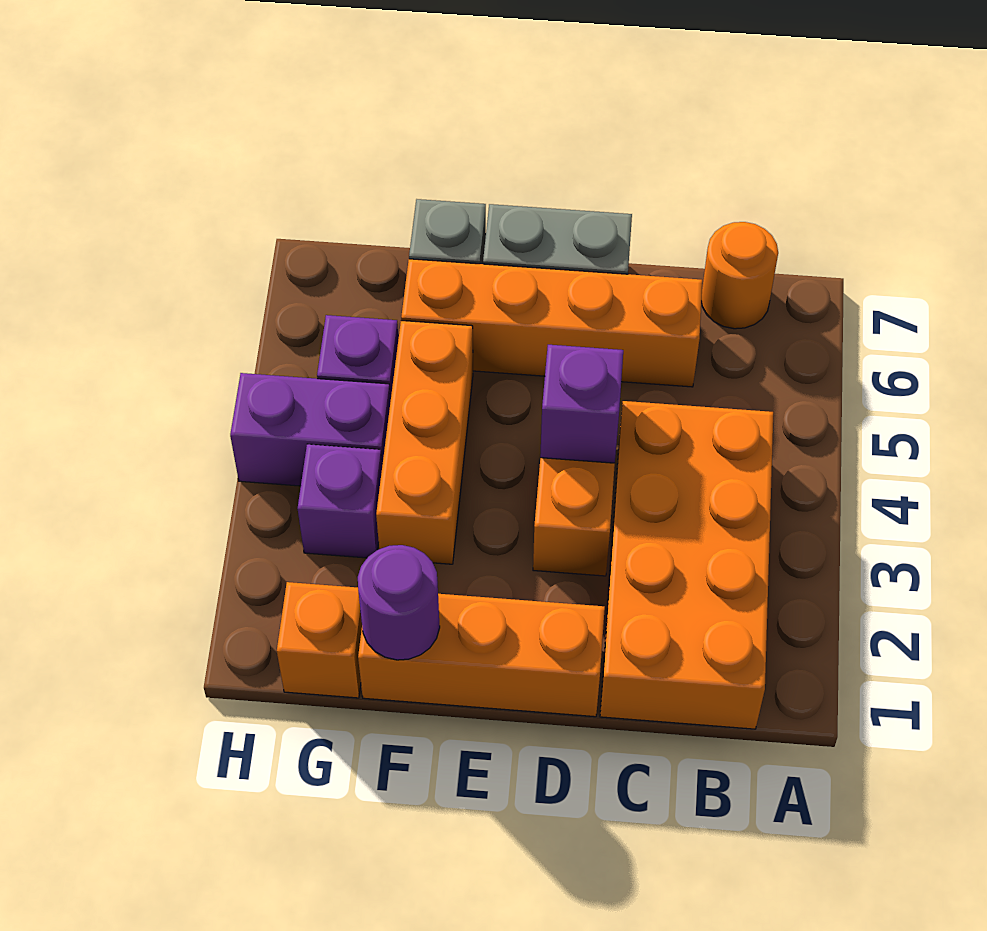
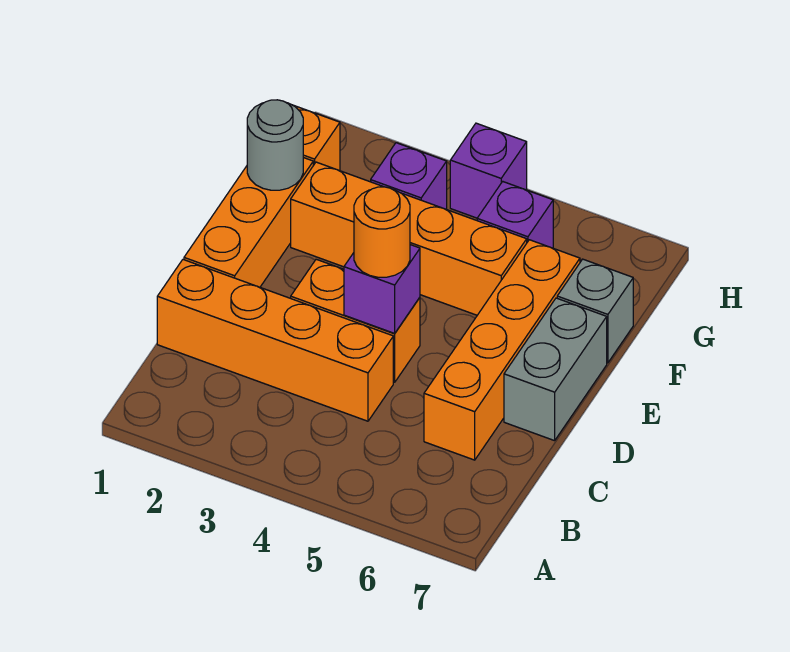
orange brick B1:C4 level 1 -> orange brick C1:C4 level 1
orange round brick B7 level 1 -> orange round brick D4 level 3
purple round brick F1 level 2 -> grey round brick F1 level 2
orange brick F3:F5 level 1 -> orange brick F2:F5 level 1
purple brick G4:H4 level 1 -> purple brick H4 level 1

